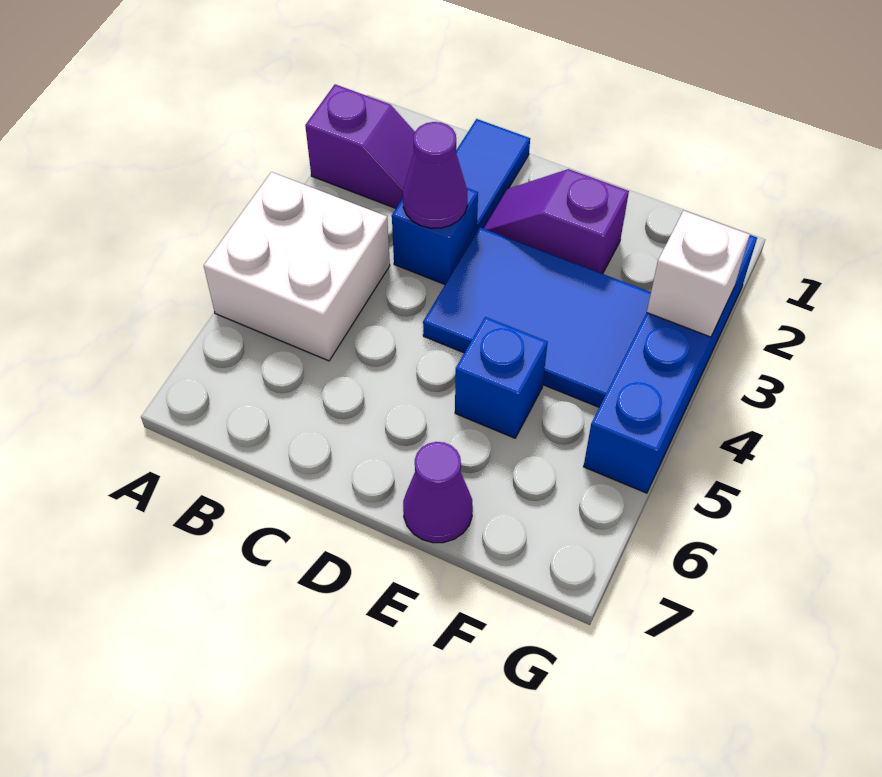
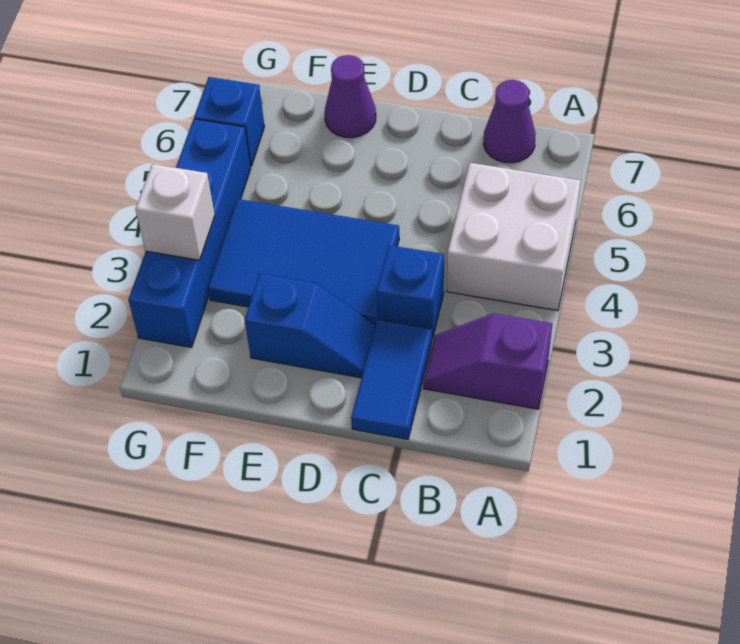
purple cone C3 level 2 -> purple cone B7 level 1
purple slope D2:E2 level 1 top E -> blue slope D2:E2 level 1 top E
blue brick E5 level 1 -> blue brick G6 level 1

